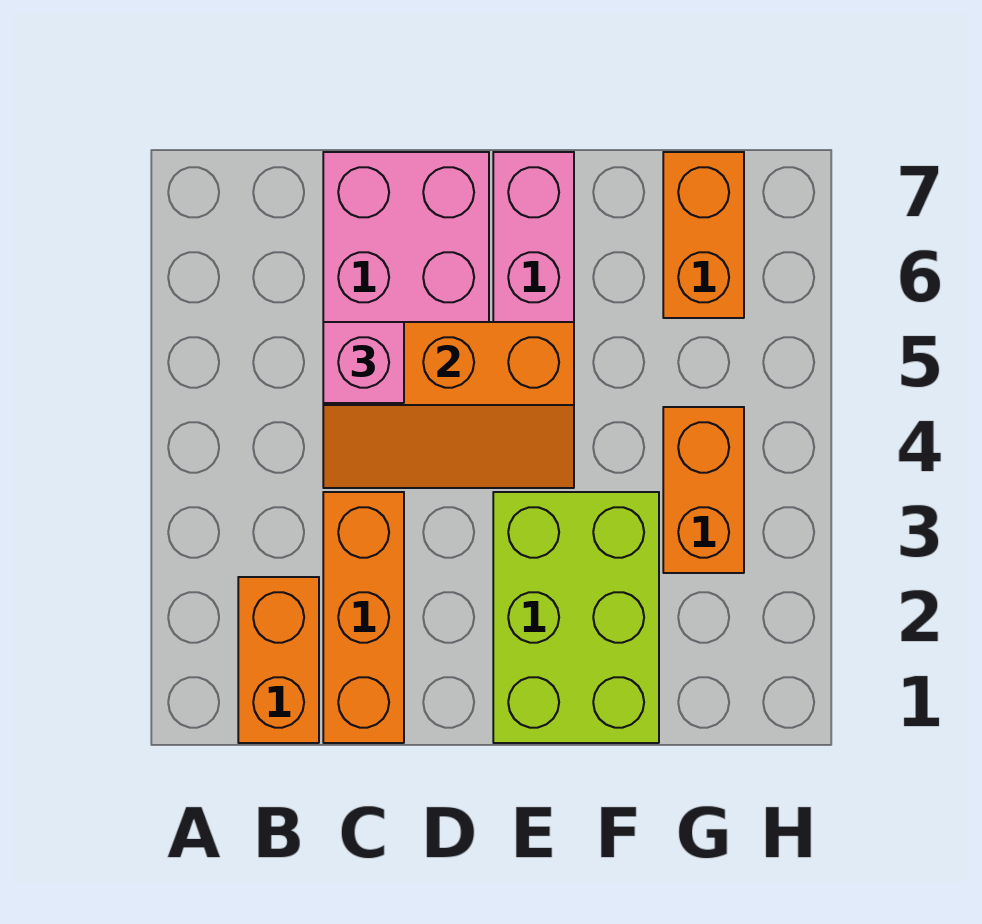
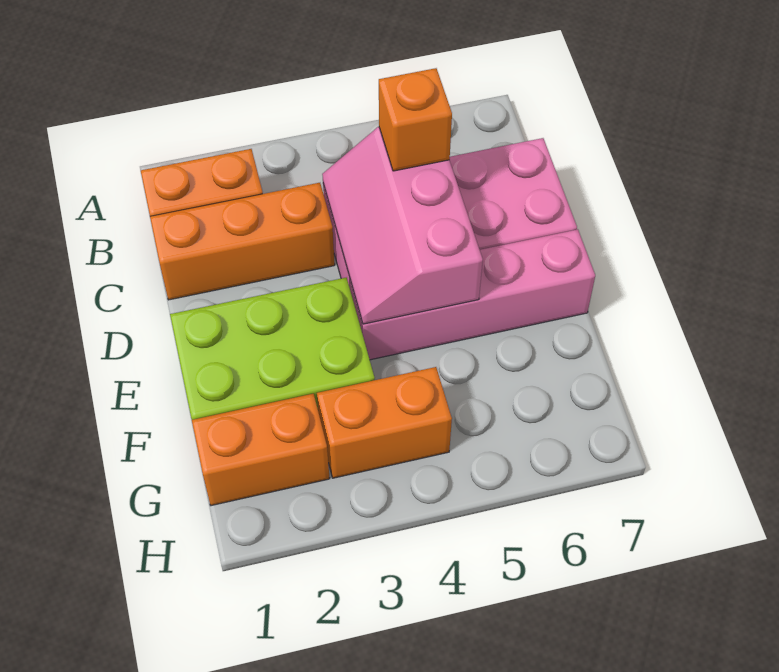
orange slope C4:E5 level 2 top 5 -> pink slope C4:E5 level 2 top 5
pink brick C5 level 3 -> orange brick C5 level 3
orange brick G6:G7 level 1 -> orange brick G1:G2 level 1

